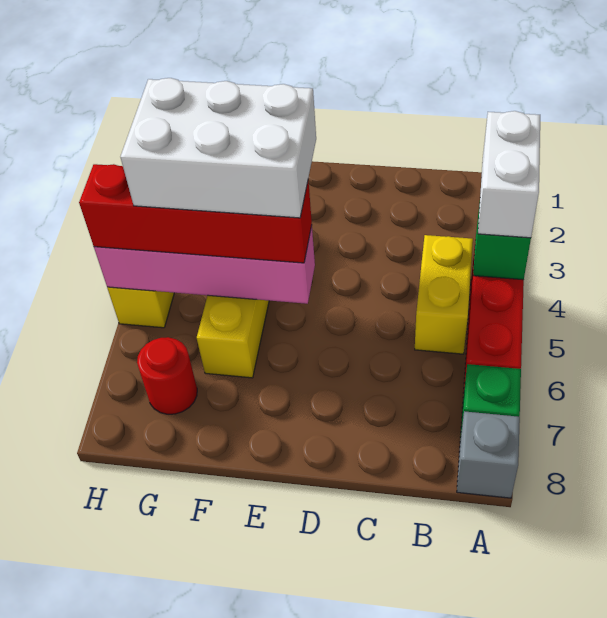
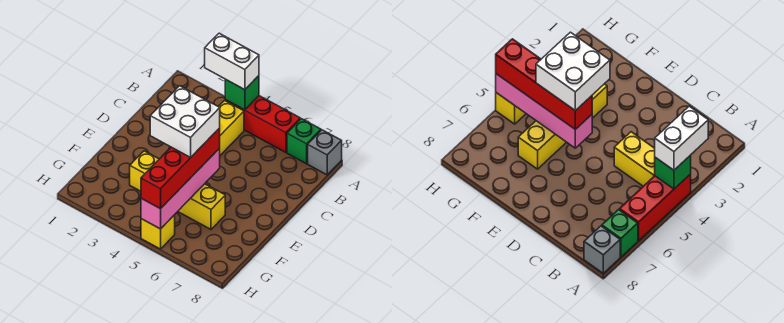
yellow brick B4:B5 level 1 -> yellow brick B4:C4 level 1
white brick E4:G5 level 4 -> white brick E4:F5 level 4
red round brick G7 level 1 -> none

